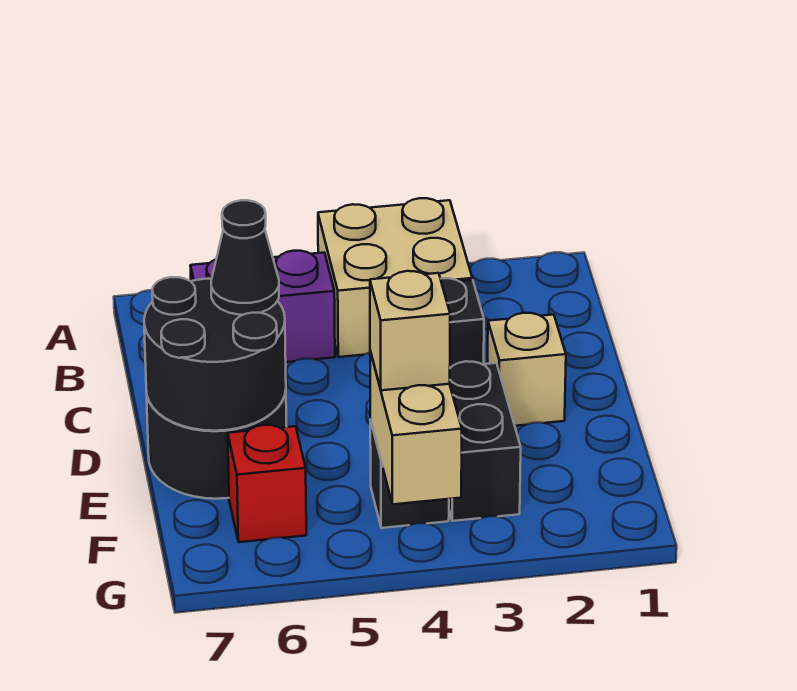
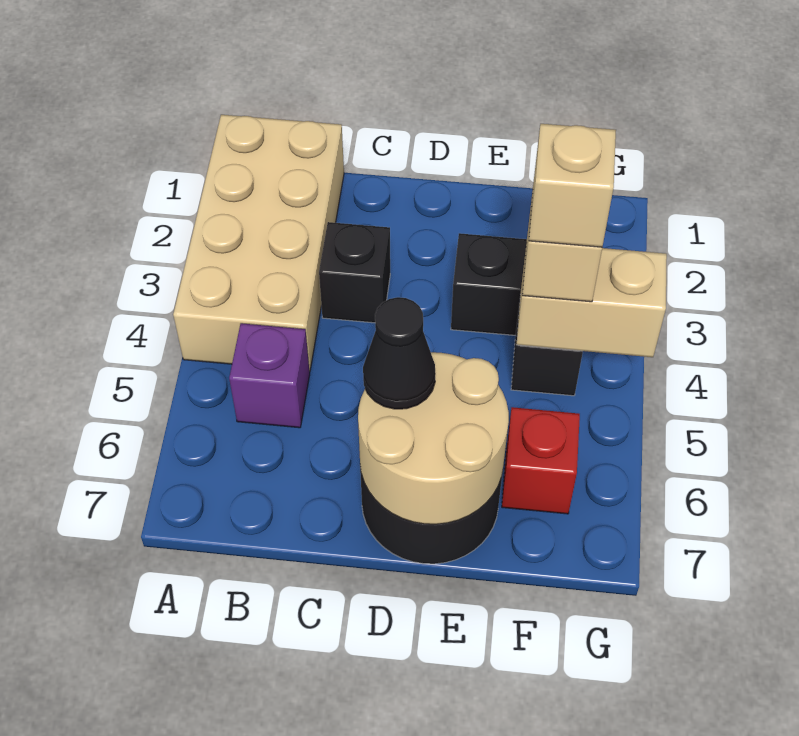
tan brick A3:B4 level 1 -> tan brick A1:B4 level 1
purple brick B5:B6 level 1 -> purple brick B5 level 1
tan brick D2 level 1 -> tan brick F4 level 4
black round brick D6:E7 level 2 -> tan round brick D6:E7 level 2

